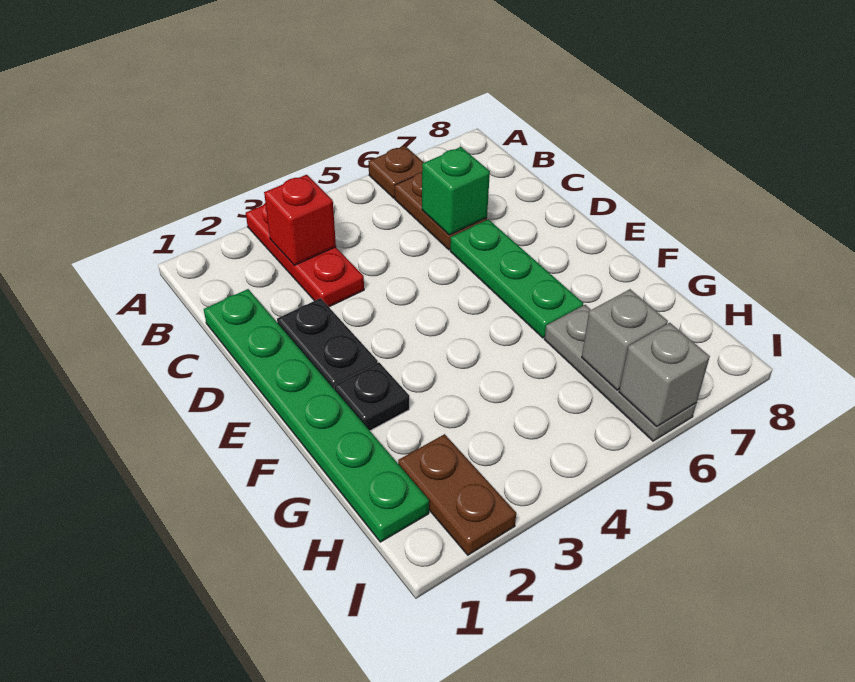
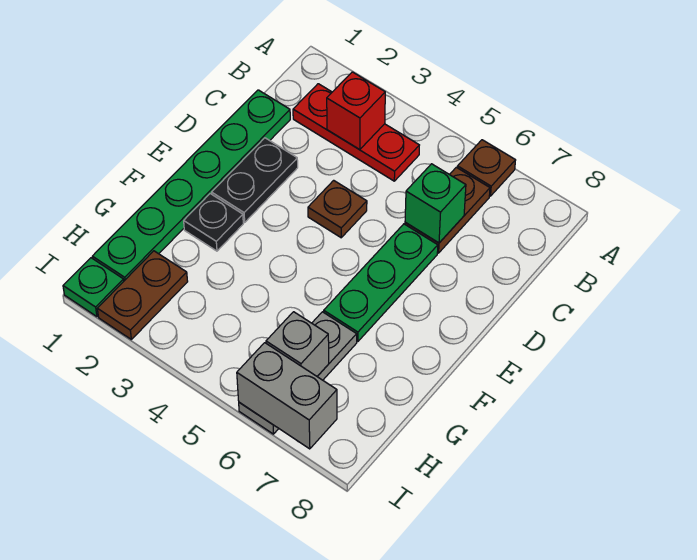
red plate A3:C3 level 1 -> red plate B2:B4 level 1
none -> brown plate D4 level 1
none -> green plate I1 level 1
grey brick I6 level 2 -> grey brick I6:I7 level 2

